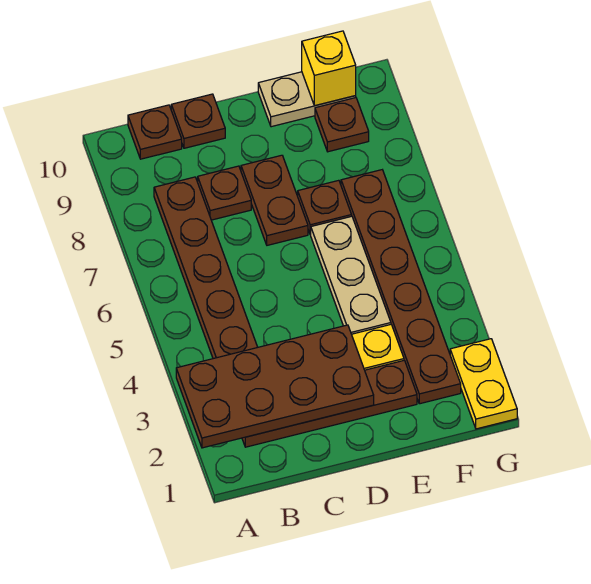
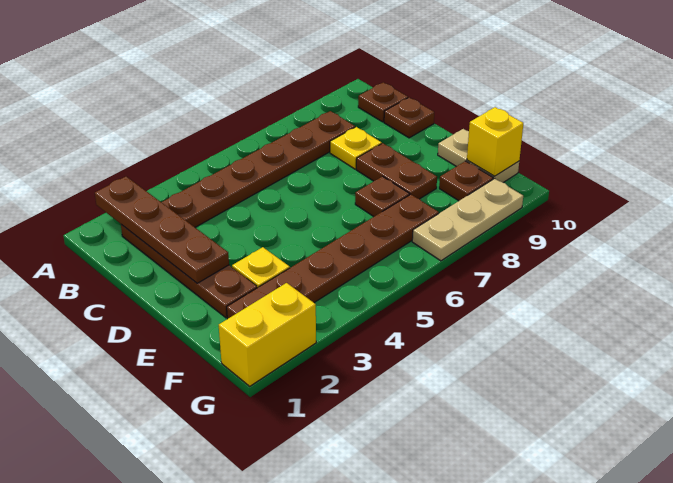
brown plate A2:D3 level 2 -> brown plate A2:D2 level 2
brown plate C8 level 1 -> yellow plate C8 level 1
brown plate D7:D8 level 1 -> brown plate D8:E8 level 1
tan plate E4:E6 level 1 -> tan plate G7:G9 level 1
yellow plate G1:G2 level 1 -> yellow brick G1:G2 level 1

